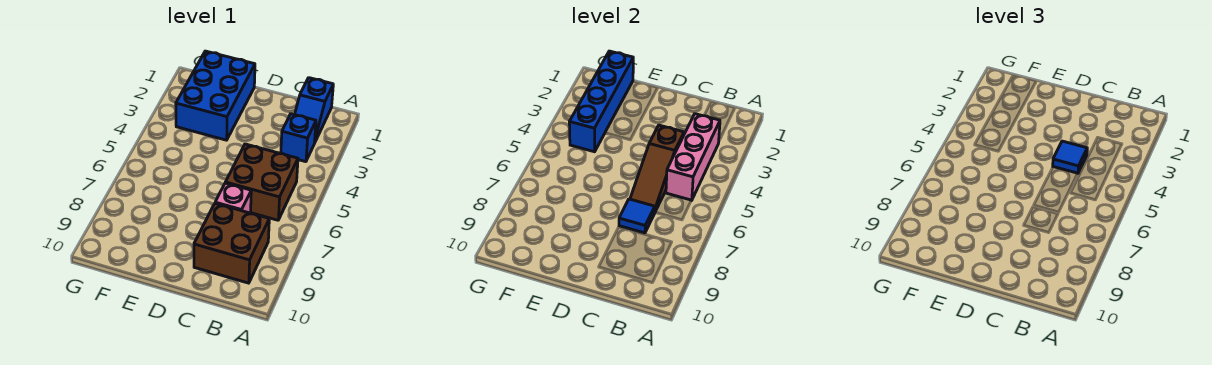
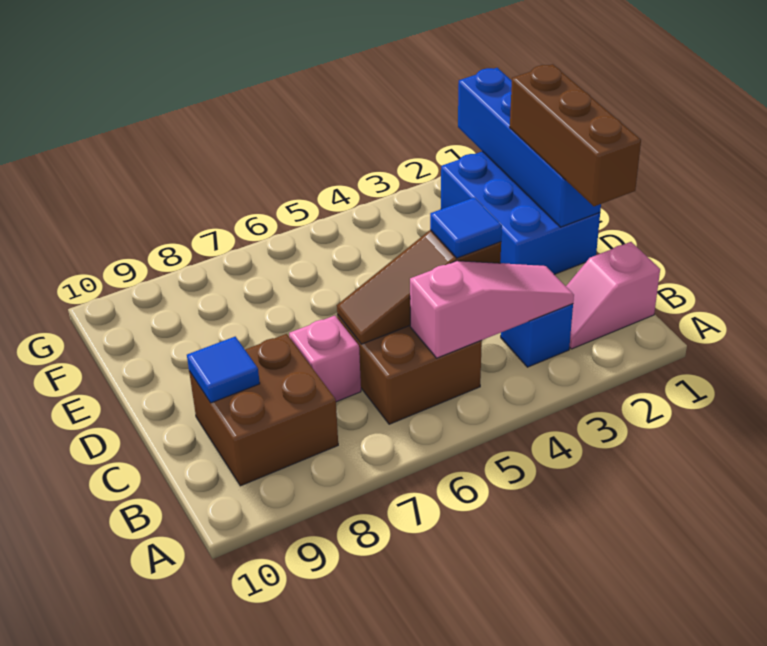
blue slope B1:B2 level 1 top 1 -> pink slope B1:B2 level 1 top 1
pink brick B3:B5 level 2 -> pink slope B3:B5 level 2 top 5
none -> brown brick C1:E1 level 3
blue tile C7 level 2 -> blue tile C9 level 2
blue brick E1:F3 level 1 -> blue brick D1:F2 level 1
blue brick F1:F4 level 2 -> blue brick D1:G1 level 2

